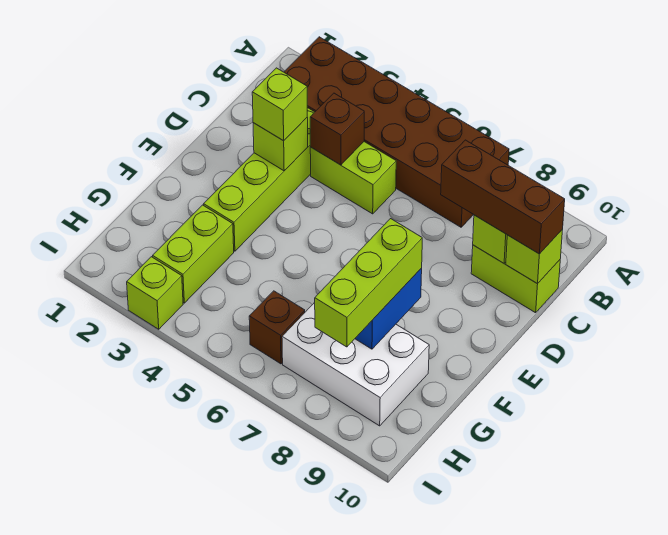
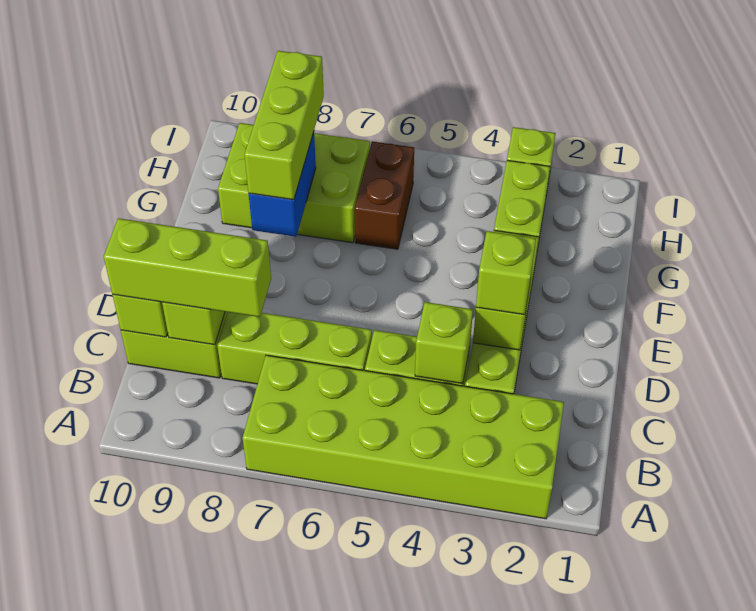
brown brick A2:B7 level 1 -> lime brick A2:B7 level 1
brown brick C4 level 2 -> lime brick C4 level 2
none -> lime brick C6:C8 level 1
brown brick C8:C10 level 3 -> lime brick C8:C10 level 3
white brick G7:H9 level 1 -> lime brick G7:H9 level 1
brown brick H6 level 1 -> brown brick G6:H6 level 1

